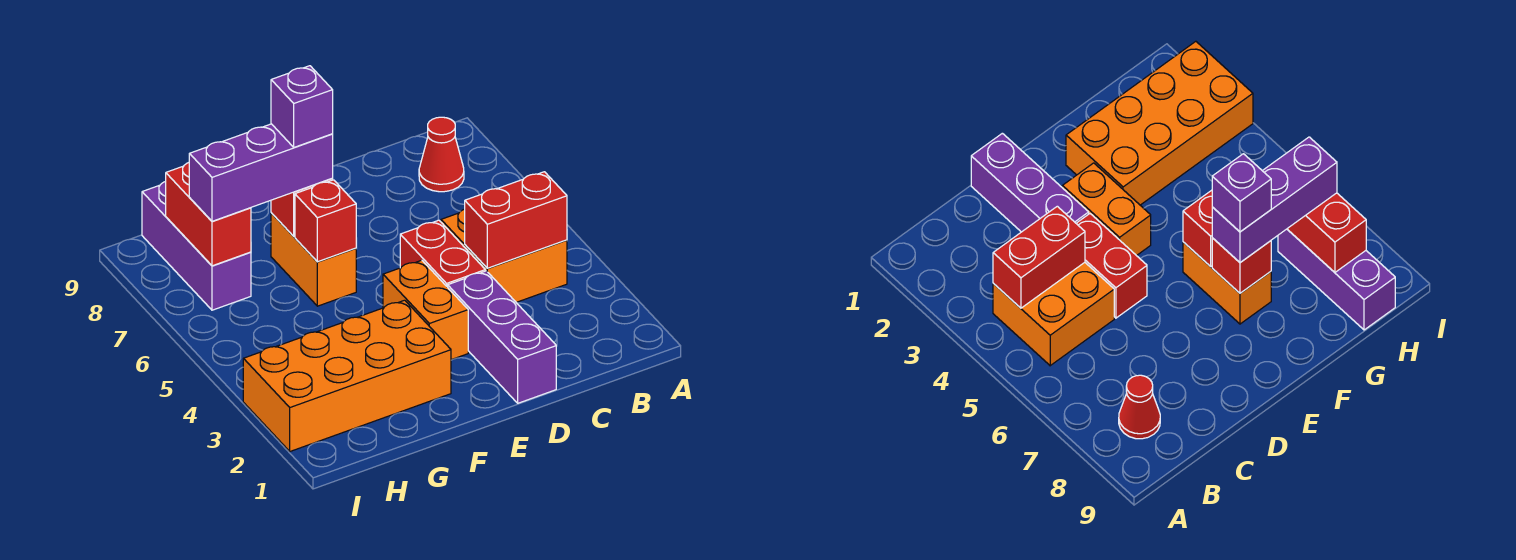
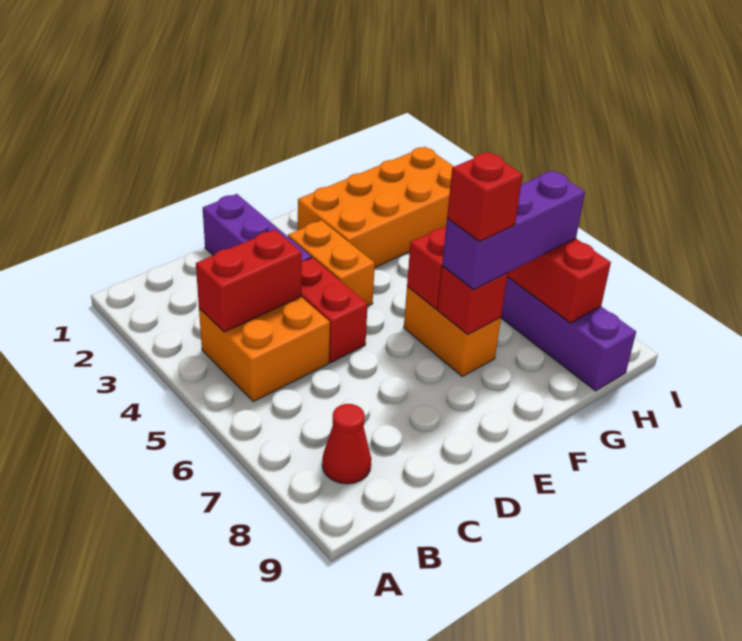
purple brick F7 level 4 -> red brick F7 level 4

